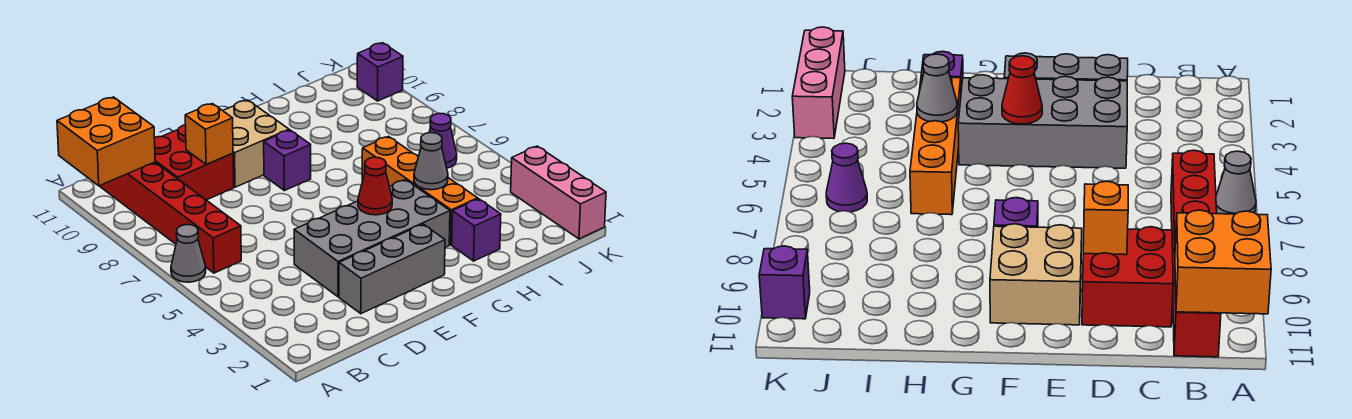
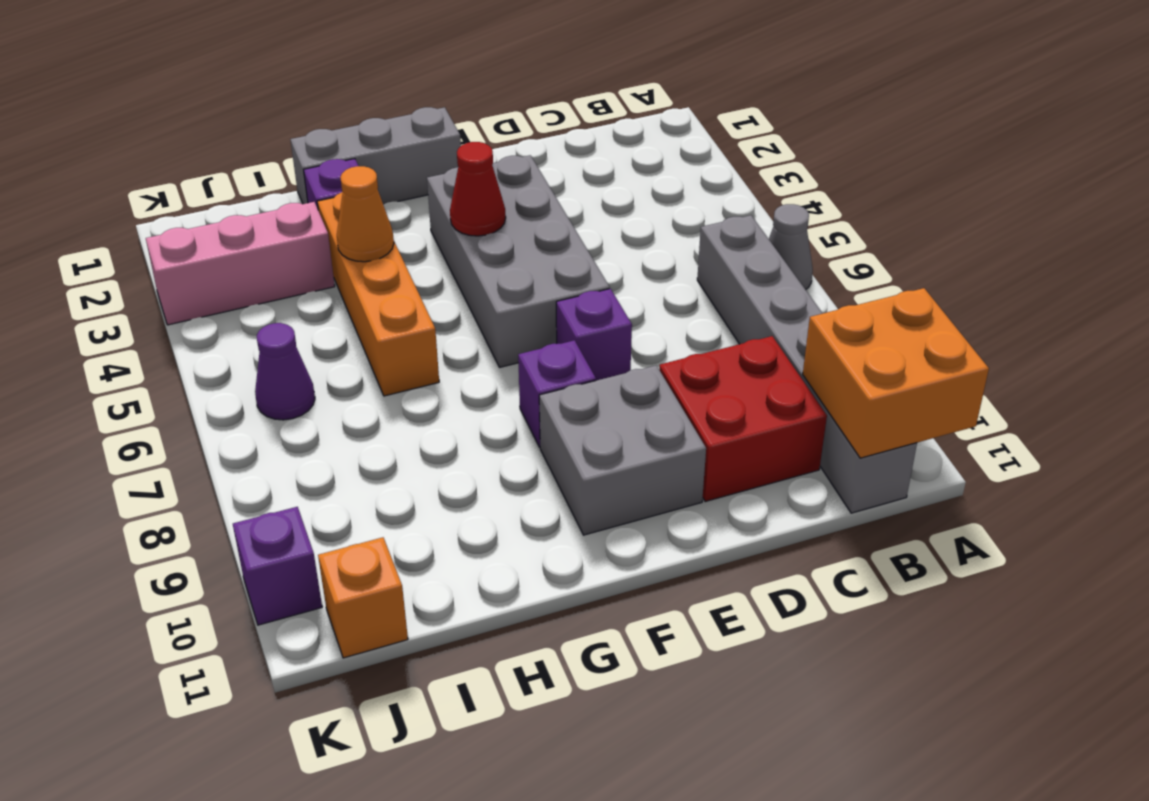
red brick B6:B11 level 1 -> grey brick B6:B11 level 1
grey brick D2:F2 level 1 -> grey brick F1:H1 level 1
grey brick D3:G4 level 1 -> grey brick E3:F6 level 1
orange brick D9 level 2 -> orange brick J11 level 1
none -> purple brick E7 level 1
tan brick E9:F10 level 1 -> grey brick E9:F10 level 1
grey cone H4 level 2 -> orange cone H4 level 2
pink brick K1:K3 level 1 -> pink brick I3:K3 level 1

